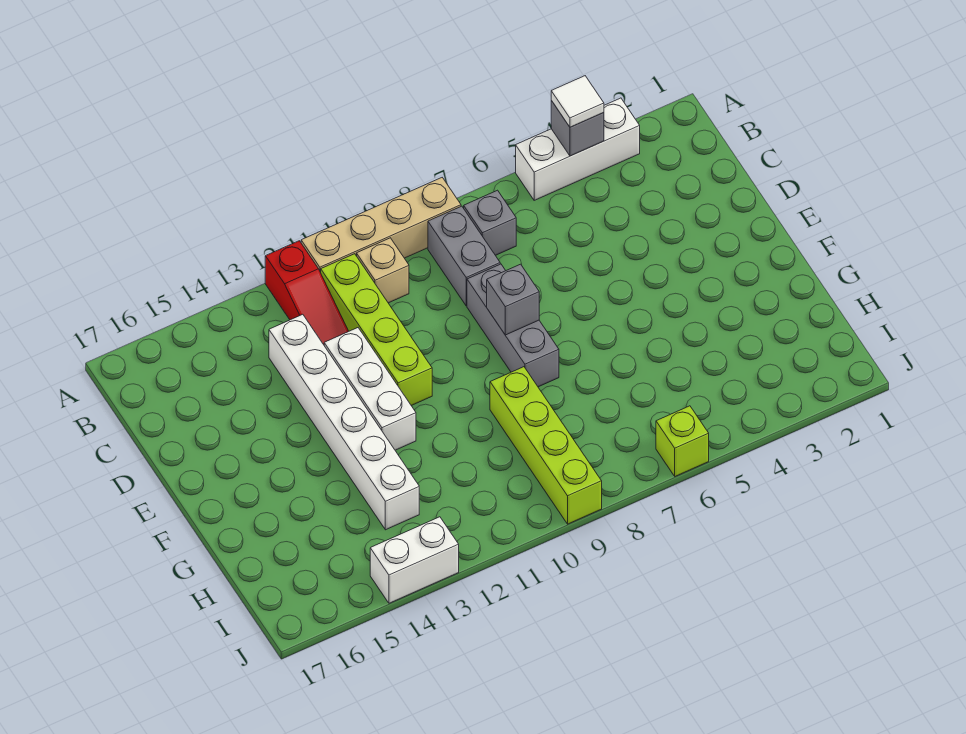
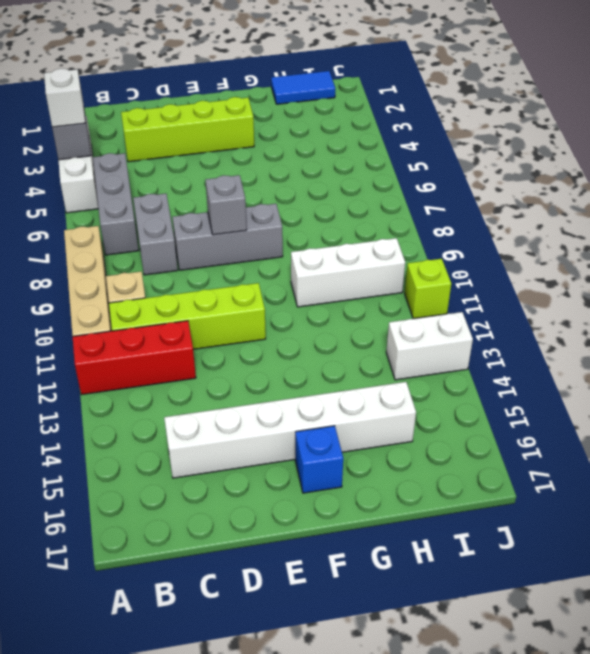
white tile A4 level 3 -> white brick A4 level 3
red slope A12:C12 level 1 top A -> red brick A12:C12 level 1
grey brick B7 level 1 -> grey brick B5:B7 level 1
grey brick B8:C8 level 1 -> grey brick C7:C8 level 1
white brick C13:H13 level 1 -> white brick C15:H15 level 1
white brick D12:F12 level 1 -> white brick G10:I10 level 1
none -> blue brick F16 level 1
lime brick G9:J9 level 1 -> lime brick C3:F3 level 1
none -> blue tile H1:I1 level 1
lime brick J6 level 1 -> lime brick J11 level 1
white brick J13:J14 level 1 -> white brick I13:J13 level 1

